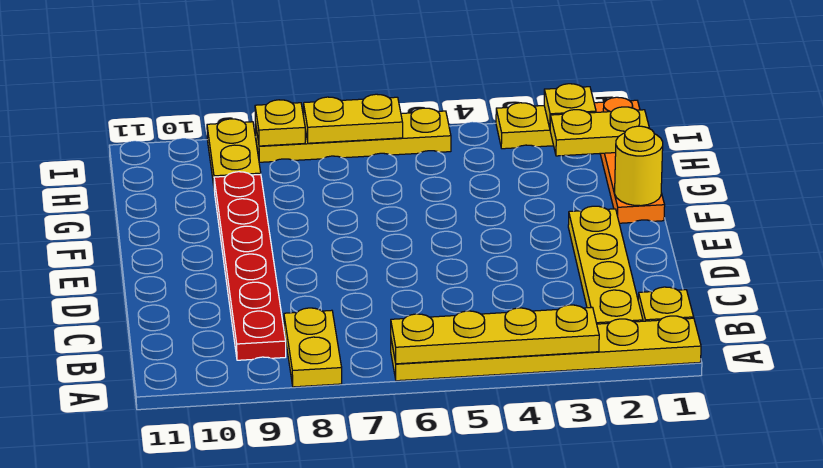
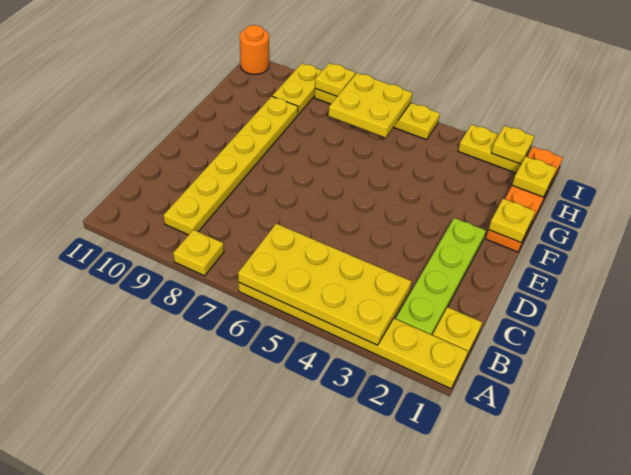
yellow plate A3:A6 level 2 -> yellow plate A3:B6 level 2
yellow plate A8:B8 level 1 -> yellow plate A8 level 1
yellow plate B2:E2 level 1 -> lime plate B2:E2 level 1
red plate B9:G9 level 1 -> yellow plate B9:G9 level 1
yellow round brick F1 level 2 -> yellow plate F1 level 2
yellow plate H1:H2 level 2 -> yellow plate H1 level 2
yellow plate I6:I7 level 2 -> yellow plate H6:I7 level 2
none -> orange round brick I11 level 1

